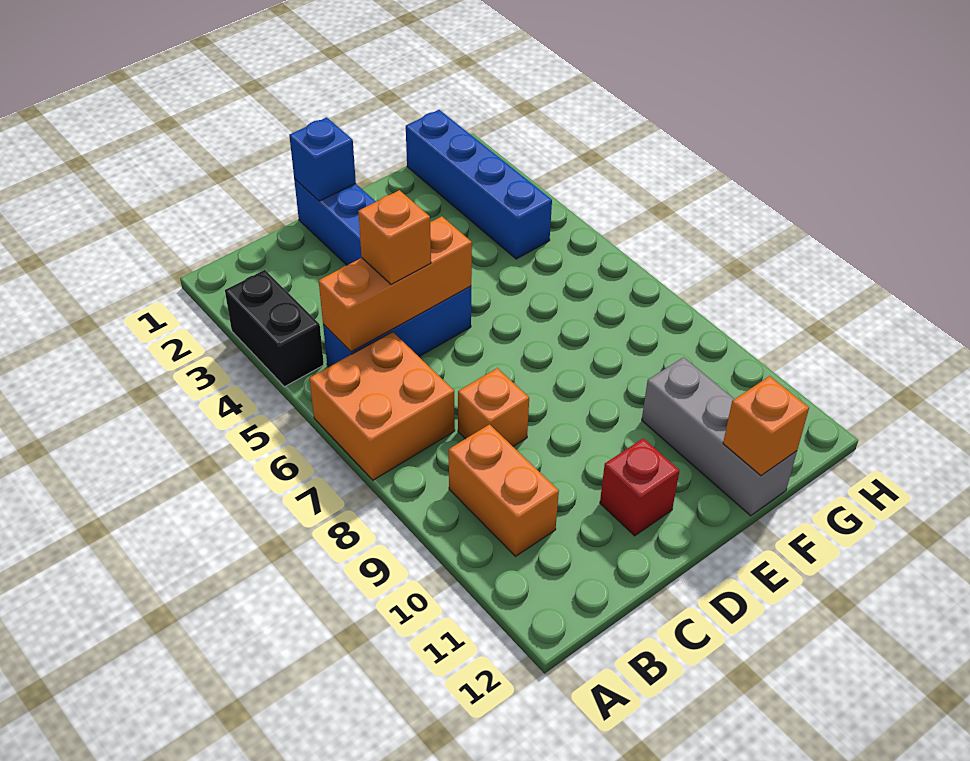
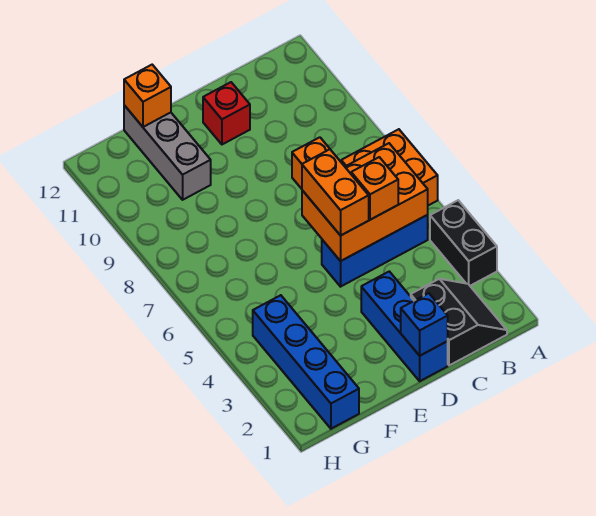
none -> black slope B1:C2 level 1 top C
orange brick B5:D5 level 2 -> orange brick B5:D6 level 2
orange brick B9:B10 level 1 -> orange brick D5:D6 level 3

